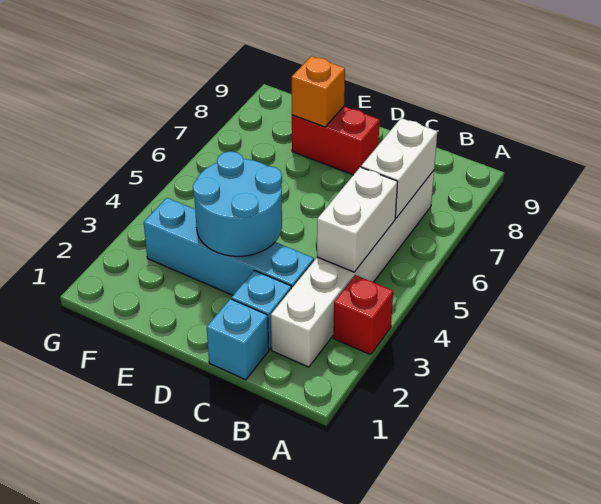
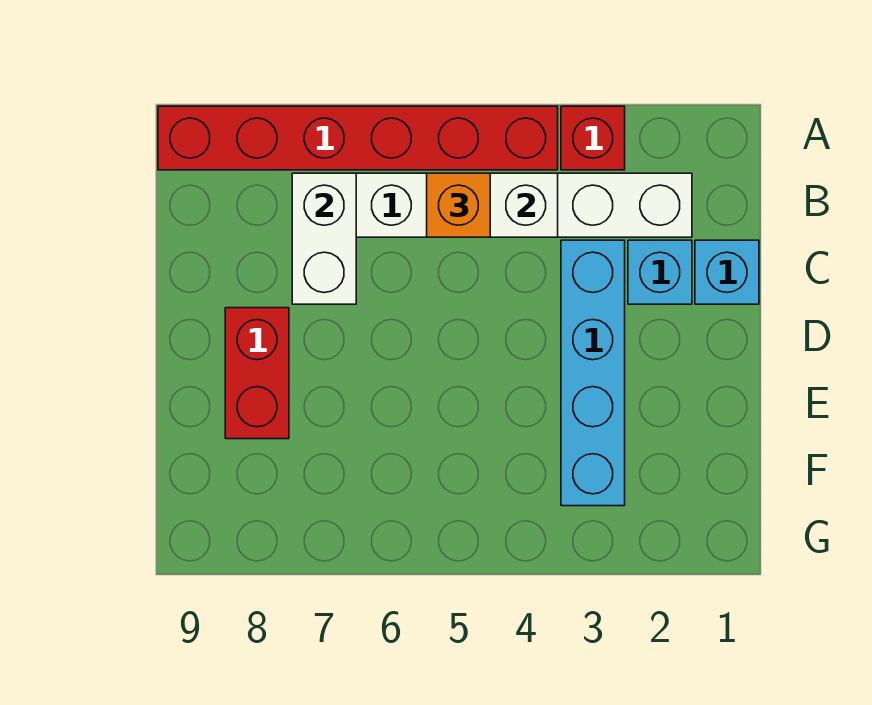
none -> red brick A4:A9 level 1
white brick B6:B7 level 2 -> white brick B7:C7 level 2
cyan round brick D3:E4 level 2 -> none
orange brick E8 level 2 -> orange brick B5 level 3

